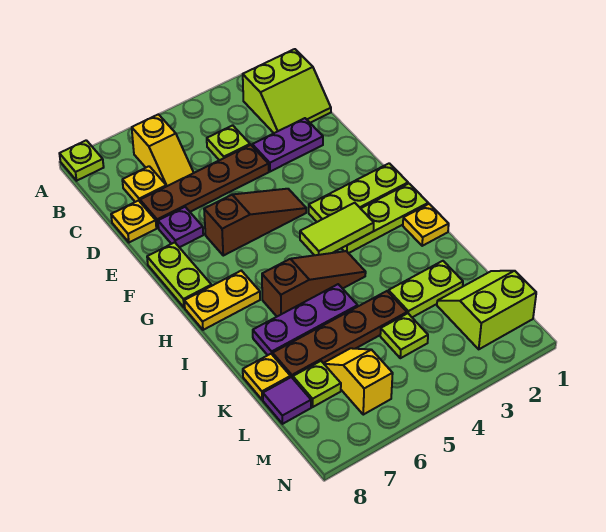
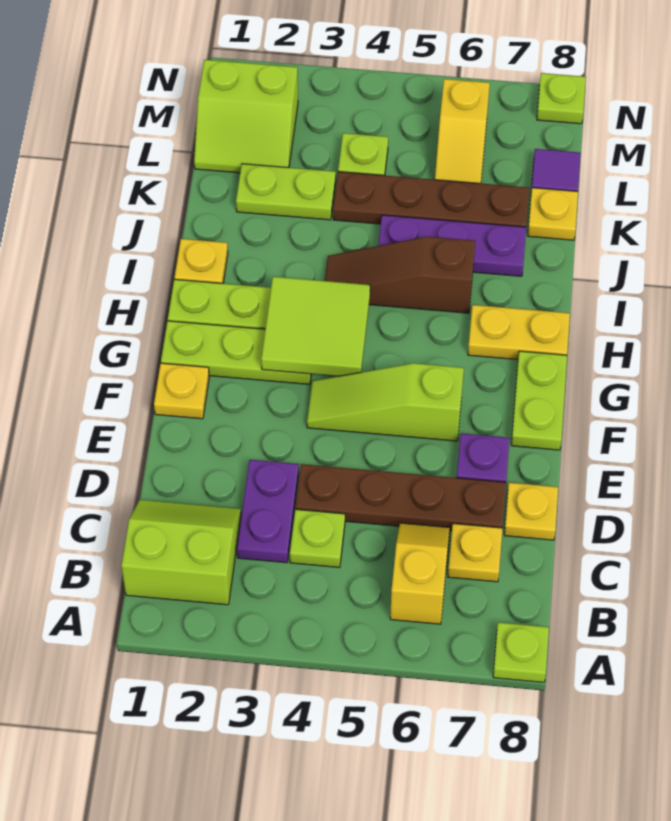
purple plate D2:D3 level 1 -> purple plate C3:D3 level 1
none -> yellow plate F1 level 1
brown slope F4:F6 level 1 top 6 -> lime slope F4:F6 level 1 top 6
lime tile H3:H4 level 2 -> lime tile G3:H4 level 2
lime plate L7 level 1 -> lime plate N8 level 1

